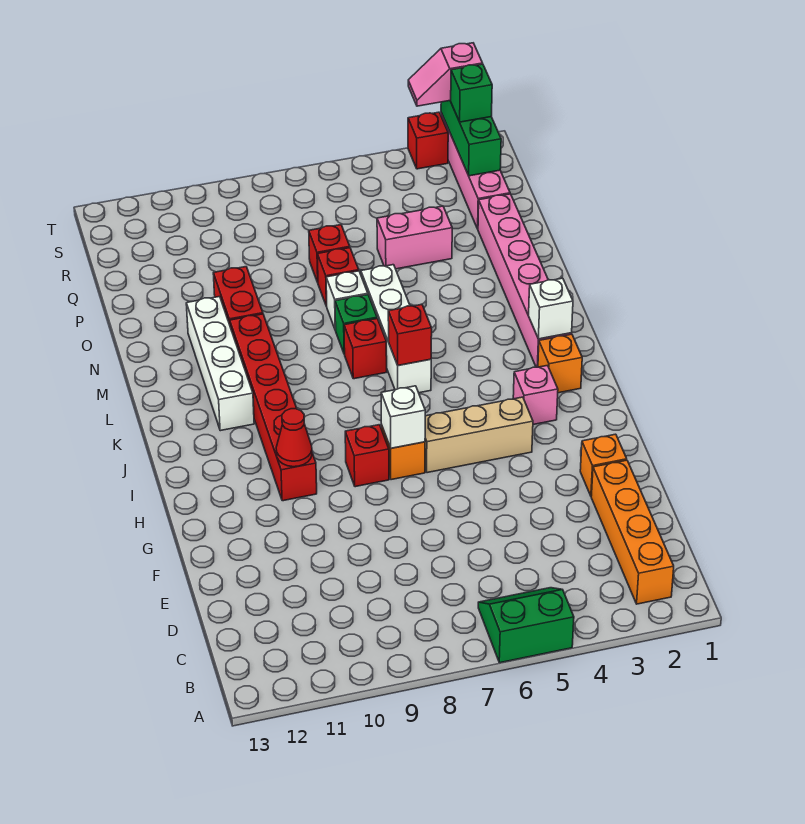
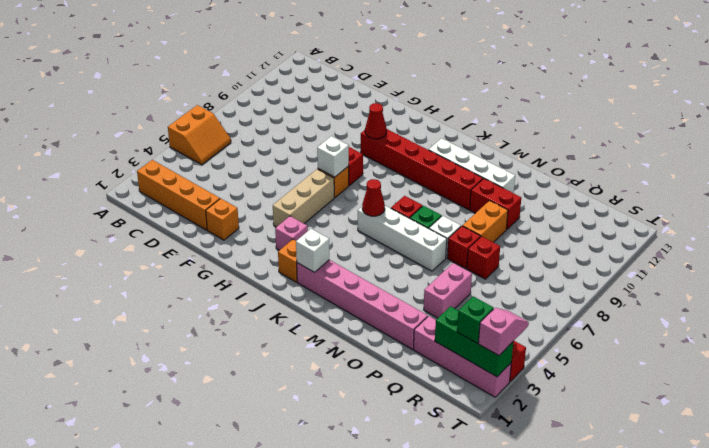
green slope A5:B6 level 1 top A -> orange slope A5:B6 level 1 top A
red brick K6 level 2 -> red cone K6 level 2
none -> orange brick O8:O9 level 1

